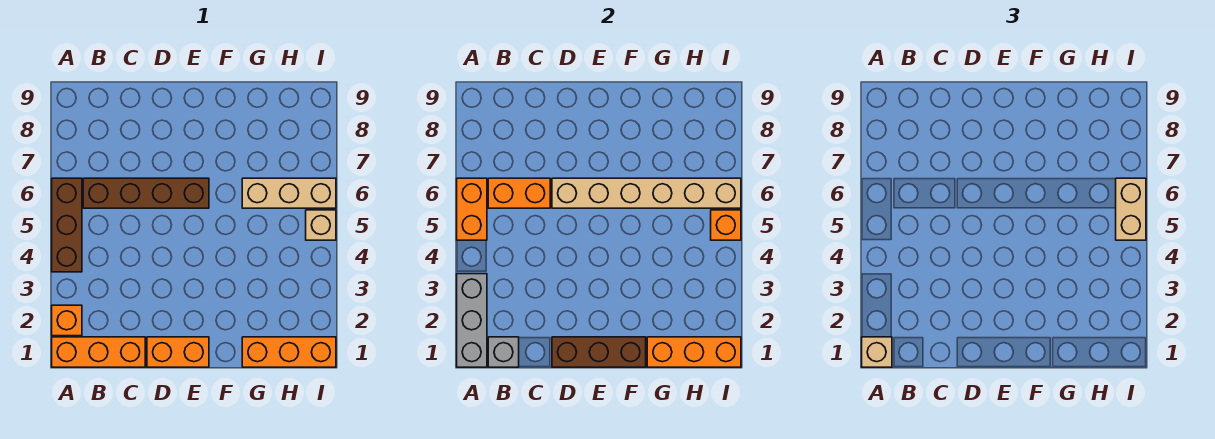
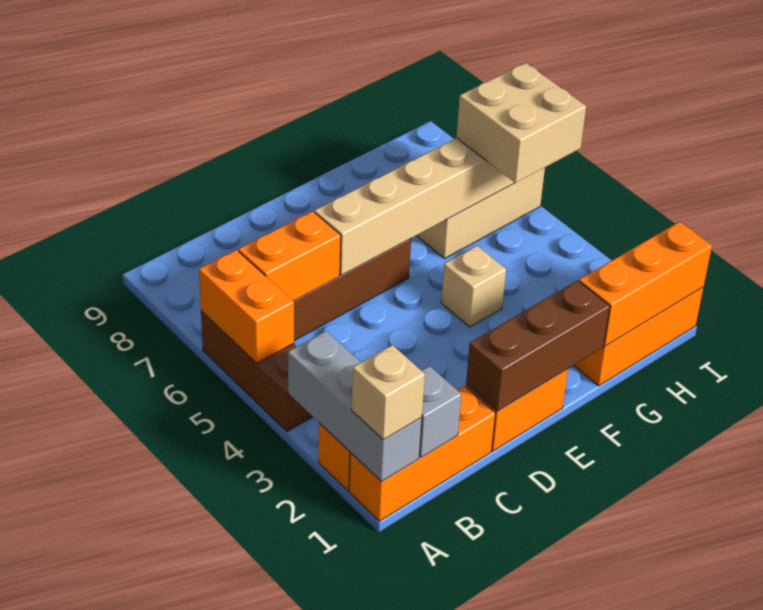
tan brick I5 level 1 -> tan brick F4 level 1
orange brick I5 level 2 -> none
tan brick I5:I6 level 3 -> tan brick H5:I6 level 3

